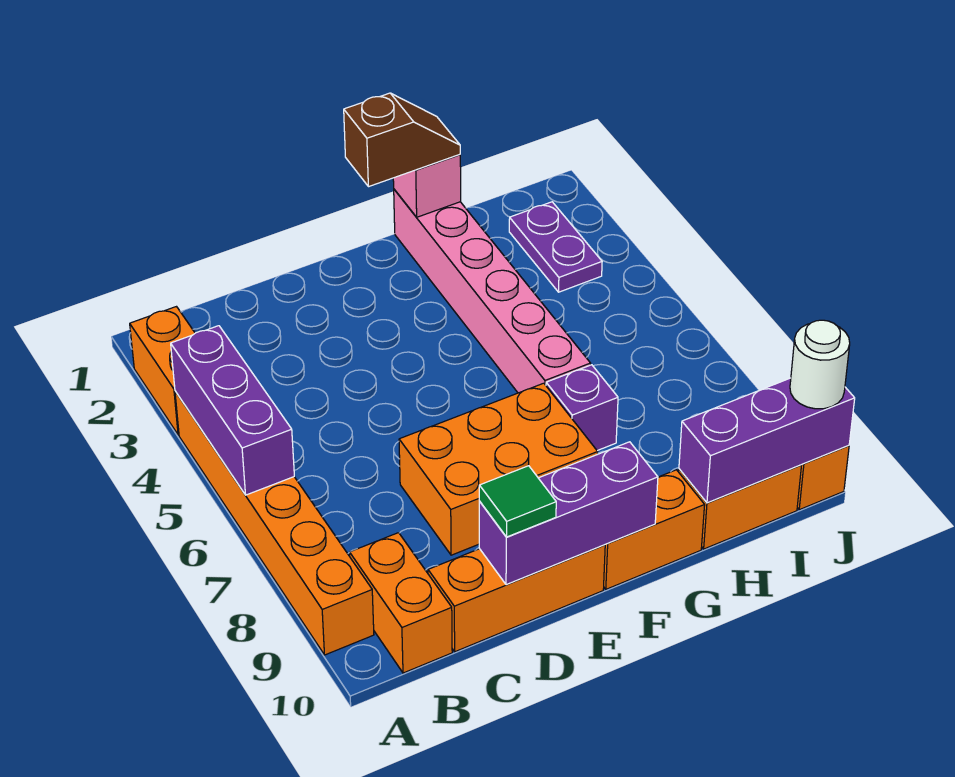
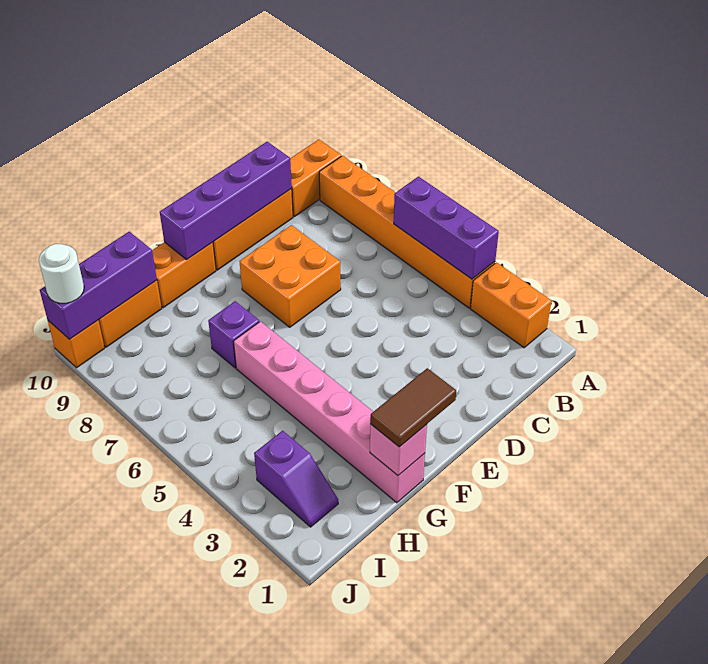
orange brick B9:B10 level 1 -> orange brick A10:B10 level 1
orange brick D7:F8 level 1 -> orange brick D7:E8 level 1
purple brick D10:F10 level 2 -> purple brick C10:F10 level 2
green tile D10 level 3 -> none
brown slope F1:G1 level 3 top F -> brown tile F1:G1 level 3
purple plate I2:I3 level 1 -> purple slope I2:I3 level 1 top 3

